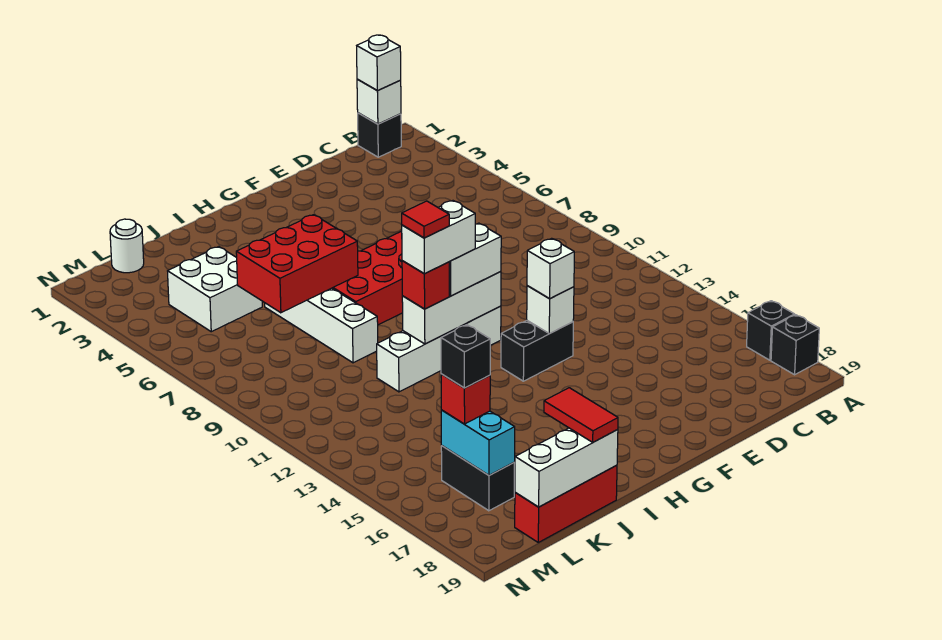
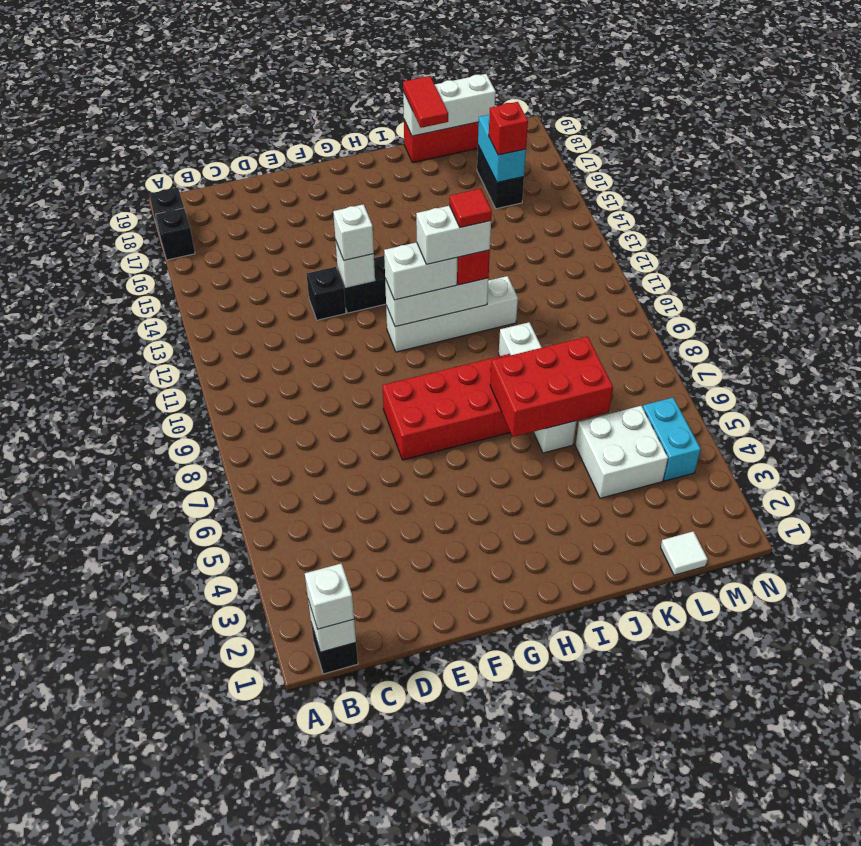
white round brick L1 level 1 -> white tile L1 level 1
black brick L16 level 4 -> black brick E13 level 1
none -> cyan brick M4:M5 level 1

